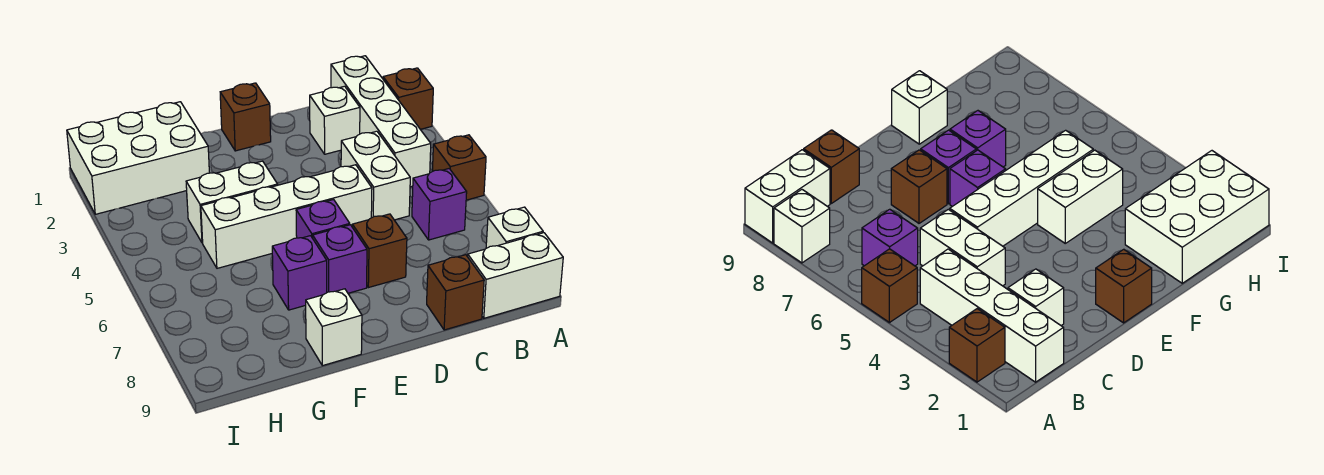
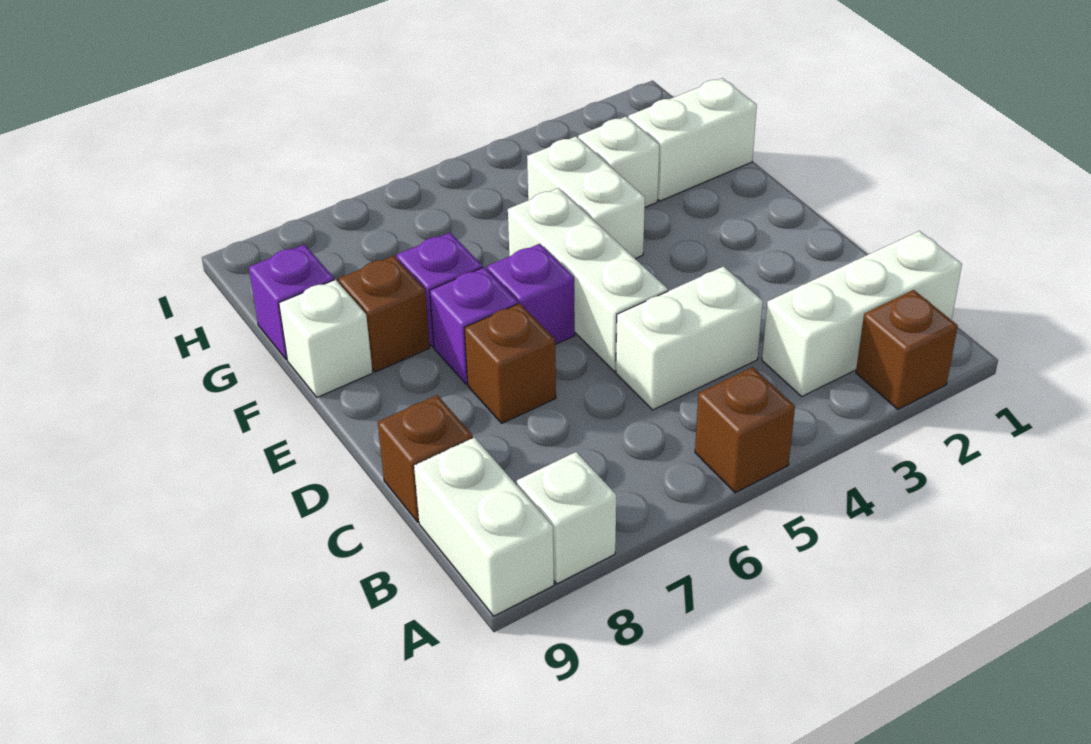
white brick B1:B4 level 1 -> white brick B1:B3 level 1
purple brick B6 level 1 -> purple brick G9 level 1
white brick C2 level 1 -> white brick G3 level 1
white brick D5:G5 level 1 -> white brick D5:F5 level 1
brown brick E1 level 1 -> brown brick F8 level 1
white brick G1:I2 level 1 -> white brick G1:G2 level 1

